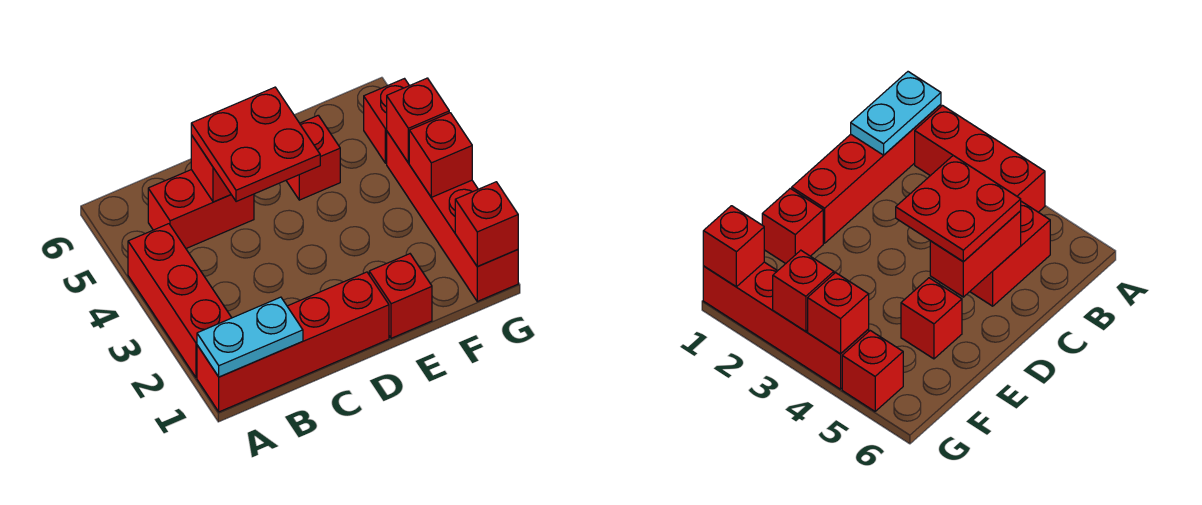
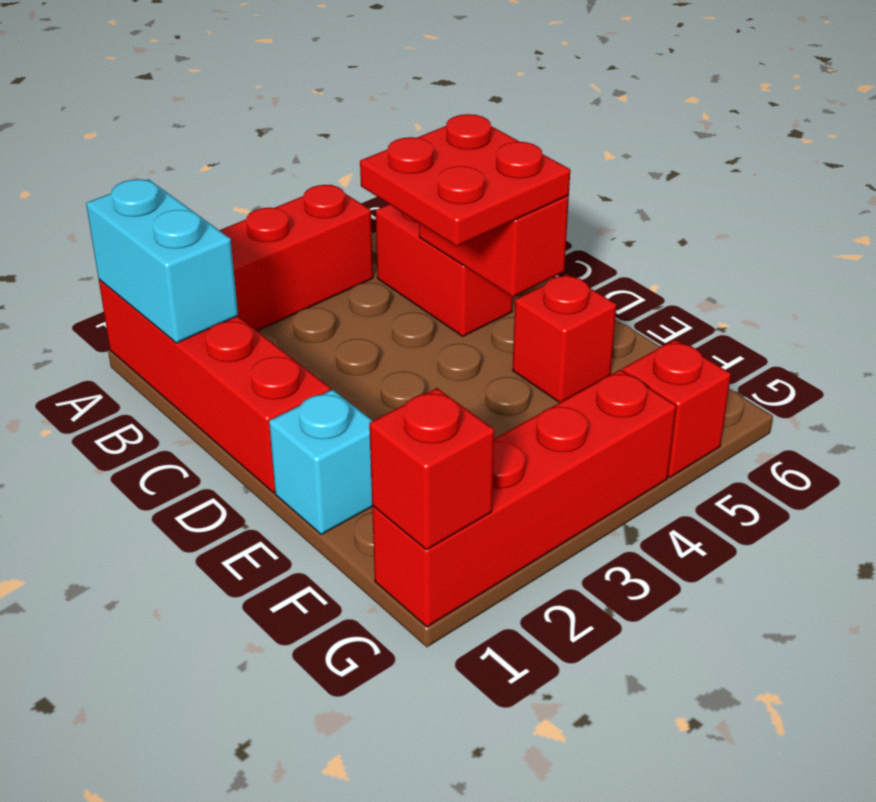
cyan plate A1:B1 level 2 -> cyan brick A1:B1 level 2
red brick E1 level 1 -> cyan brick E1 level 1
red brick G3 level 2 -> none
red brick G4 level 2 -> none

